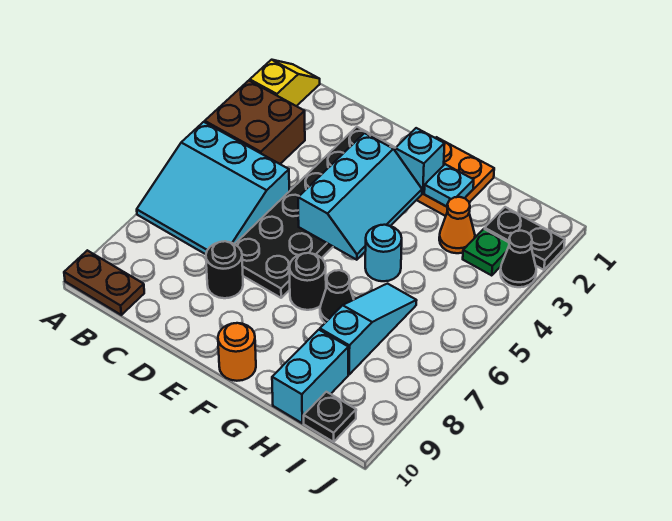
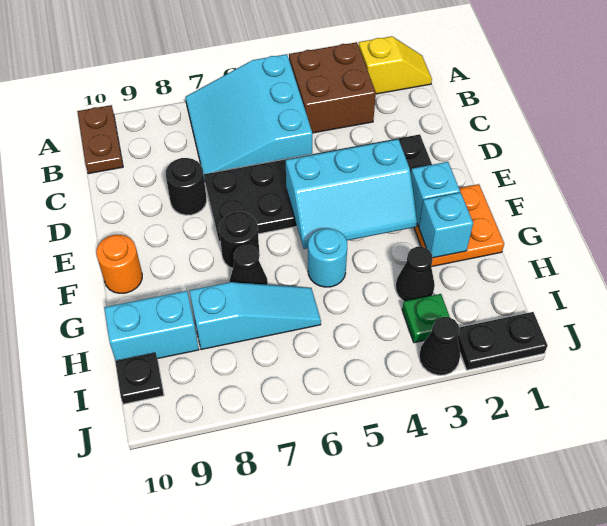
cyan plate G2 level 2 -> cyan brick G2 level 2
orange cone H3 level 1 -> black cone H3 level 1
black plate I2:J2 level 1 -> black plate J1:J2 level 1

